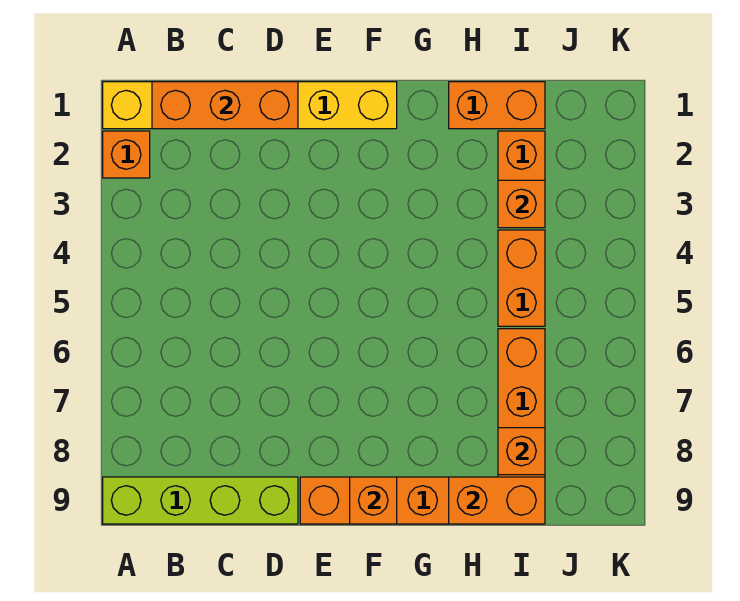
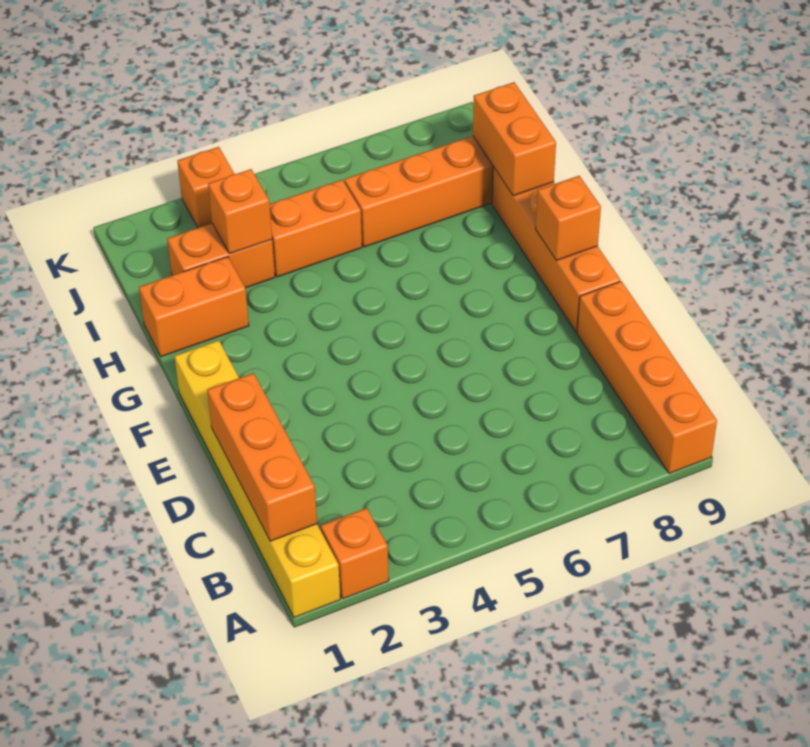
lime brick A9:D9 level 1 -> orange brick A9:D9 level 1
orange brick H1:I1 level 1 -> orange brick H1:H2 level 1
orange brick I8 level 2 -> orange brick K3 level 1

